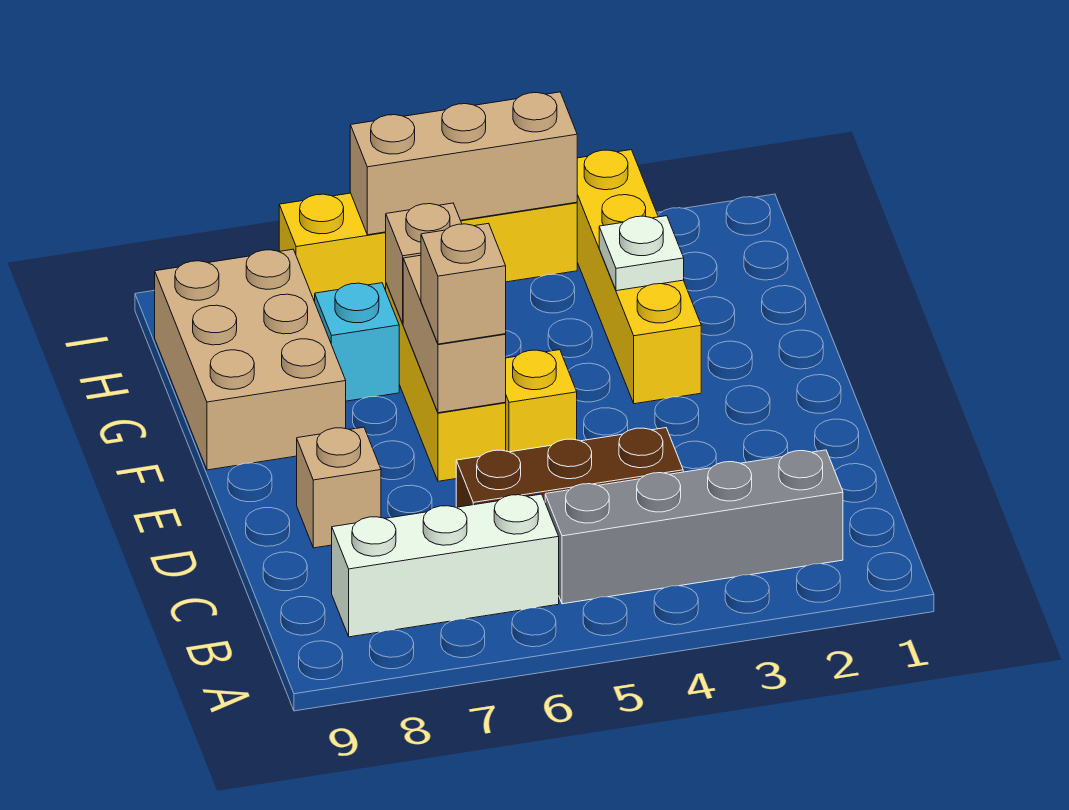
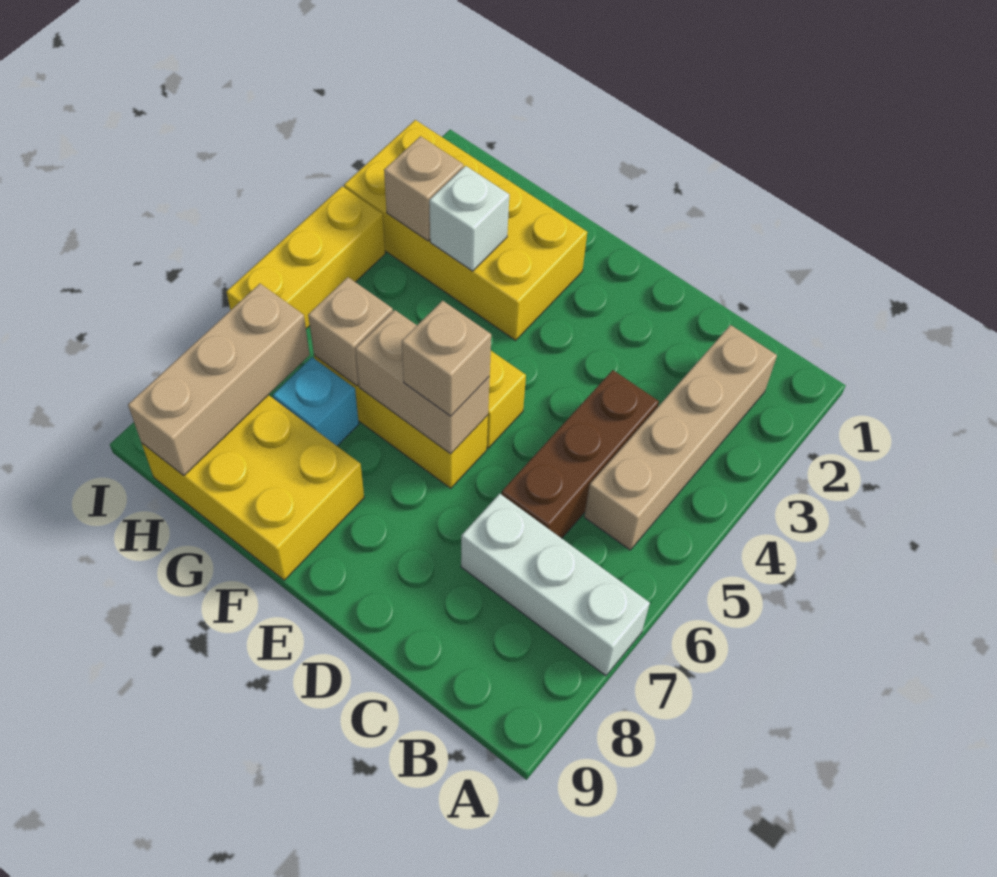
grey brick B2:B5 level 1 -> tan brick B2:B5 level 1
white brick B6:B8 level 1 -> white brick A7:C7 level 1
tan brick D8 level 1 -> tan brick H3 level 2
yellow brick F3:I3 level 1 -> yellow brick F2:I3 level 1
tan brick F8:H9 level 1 -> yellow brick F8:H9 level 1
white plate G3 level 2 -> white brick G3 level 2
yellow brick I4:I7 level 1 -> yellow brick I4:I6 level 1
tan brick I4:I6 level 2 -> tan brick H7:H9 level 2

